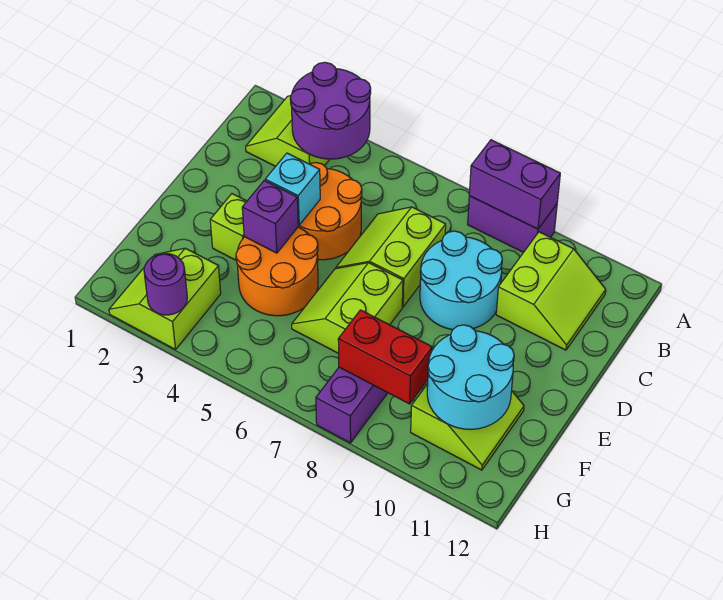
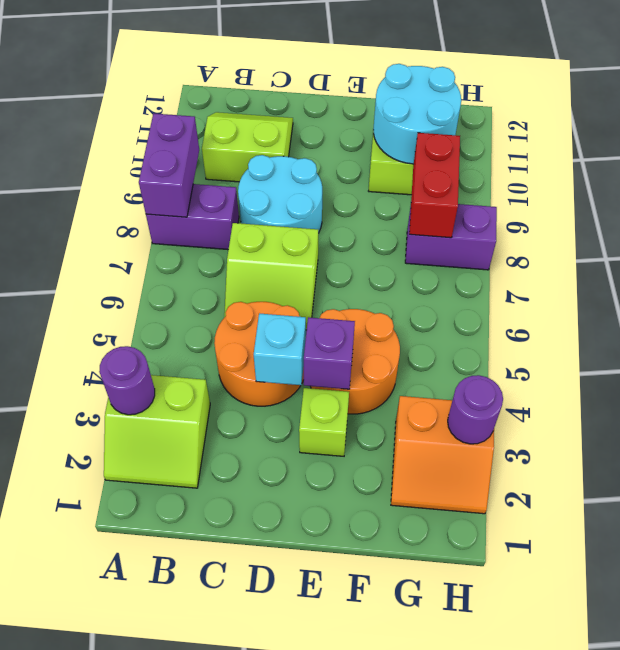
purple round brick A3:B4 level 2 -> purple round brick A3 level 2
purple brick A8:A9 level 1 -> purple brick A8:B8 level 1
lime slope E6:F7 level 1 top 7 -> none
lime slope G2:H3 level 1 top 3 -> orange slope G2:H3 level 1 top 3

